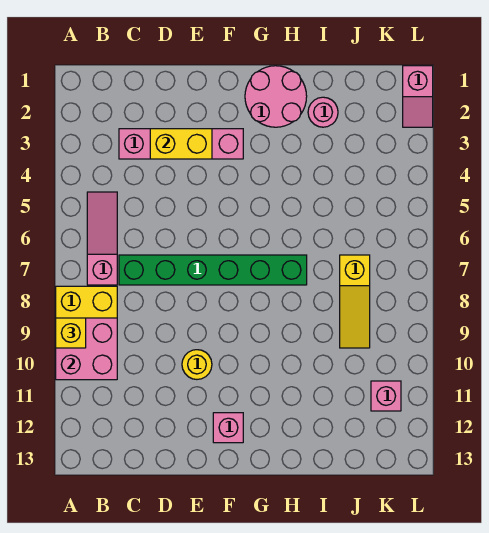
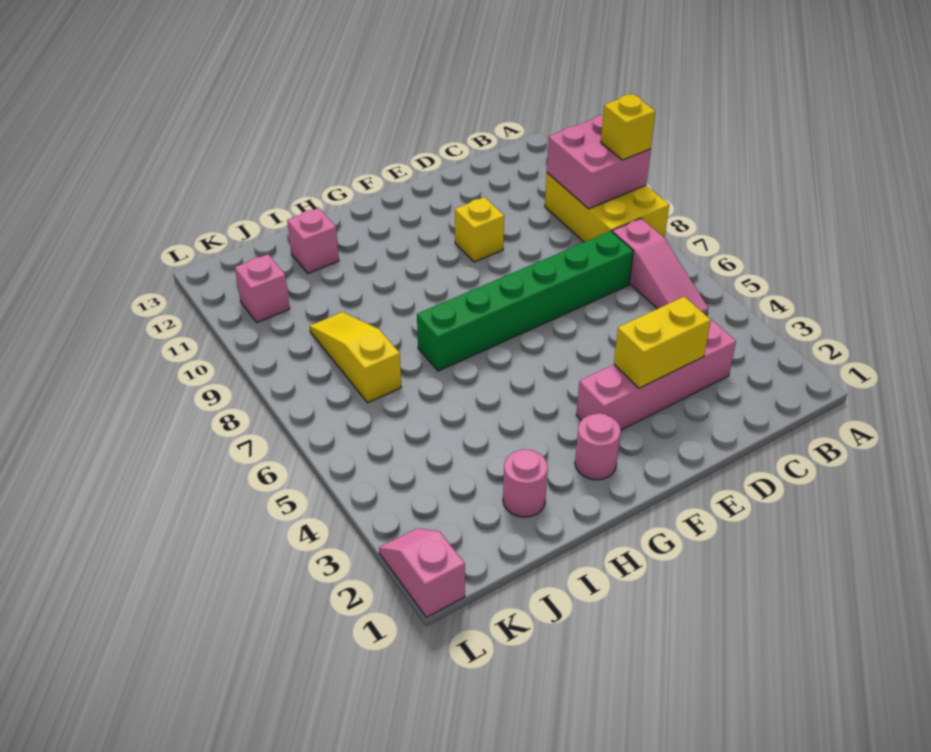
yellow round brick E10 level 1 -> yellow brick E10 level 1
pink brick F12 level 1 -> pink brick I12 level 1
pink round brick G1:H2 level 1 -> pink round brick G2 level 1

